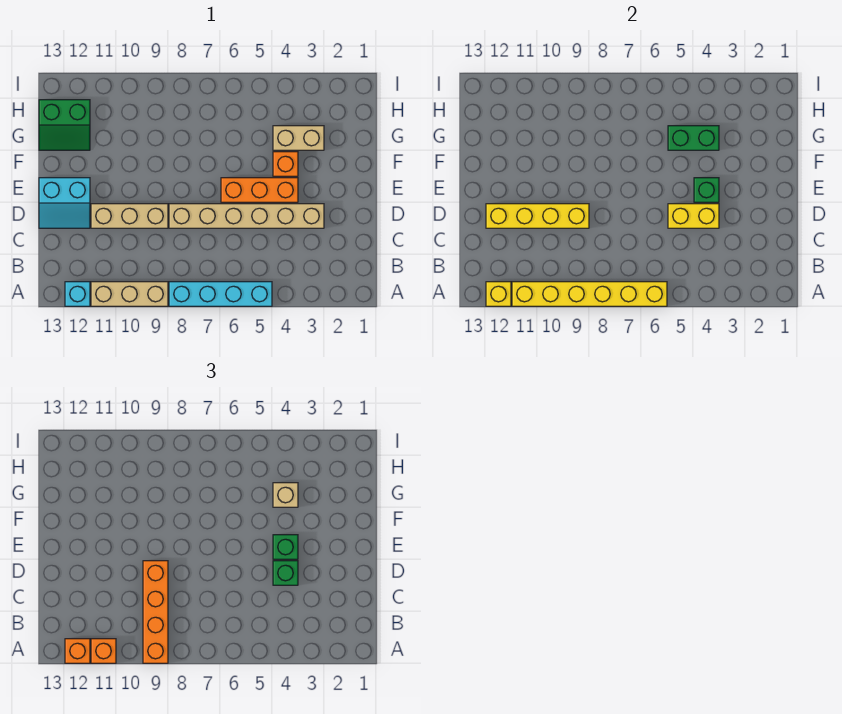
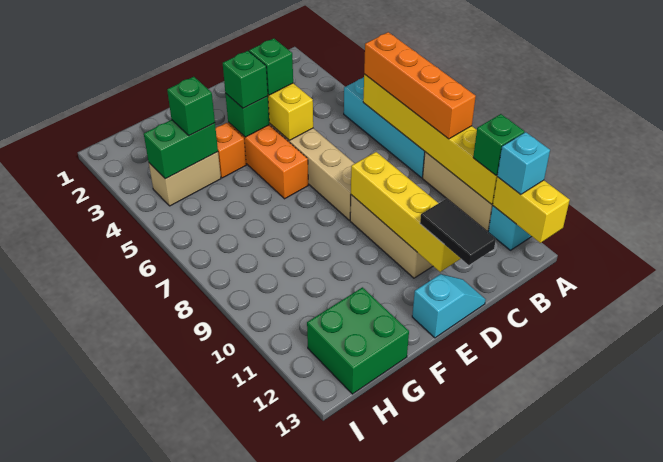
orange brick A9:D9 level 3 -> orange brick A6:A9 level 3
orange brick A11 level 3 -> green brick A11 level 3
yellow brick A12 level 2 -> yellow brick A12:A13 level 2
orange brick A12 level 3 -> cyan brick A12 level 3
cyan slope D12:E13 level 1 top E -> cyan slope D13:E13 level 1 top E
none -> black tile D12:D13 level 3
tan brick G3:G4 level 1 -> tan brick G4:H4 level 1
green brick G4:G5 level 2 -> green brick G4:H4 level 2
tan brick G4 level 3 -> green brick G4 level 3
green slope G12:H13 level 1 top H -> green brick G12:H13 level 1

